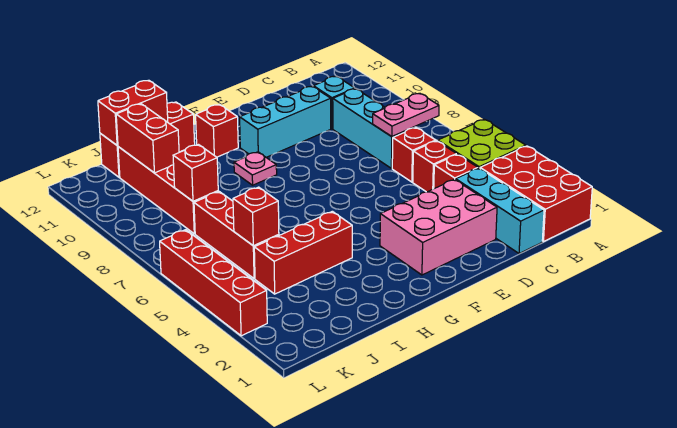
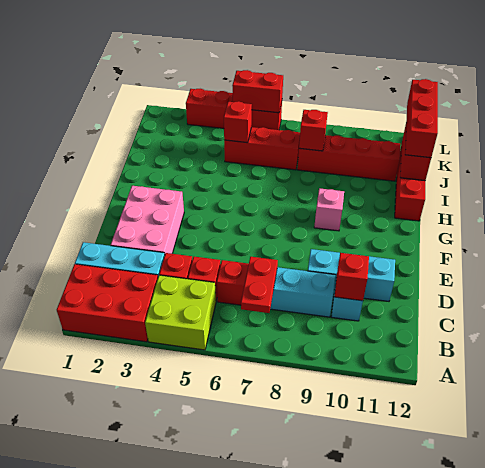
pink plate B7:C7 level 2 -> red plate B7:C7 level 2
cyan brick D10:F10 level 1 -> cyan brick D9:D11 level 1
pink plate G9 level 1 -> pink brick G9 level 1
red brick G11 level 1 -> red brick C10 level 2
red brick H4:J4 level 1 -> red brick I12:K12 level 3
red brick J10:J11 level 2 -> red brick L5:L6 level 2

